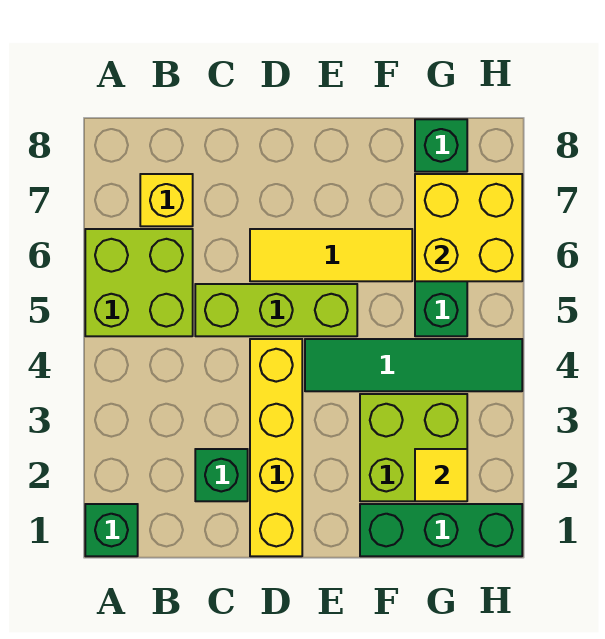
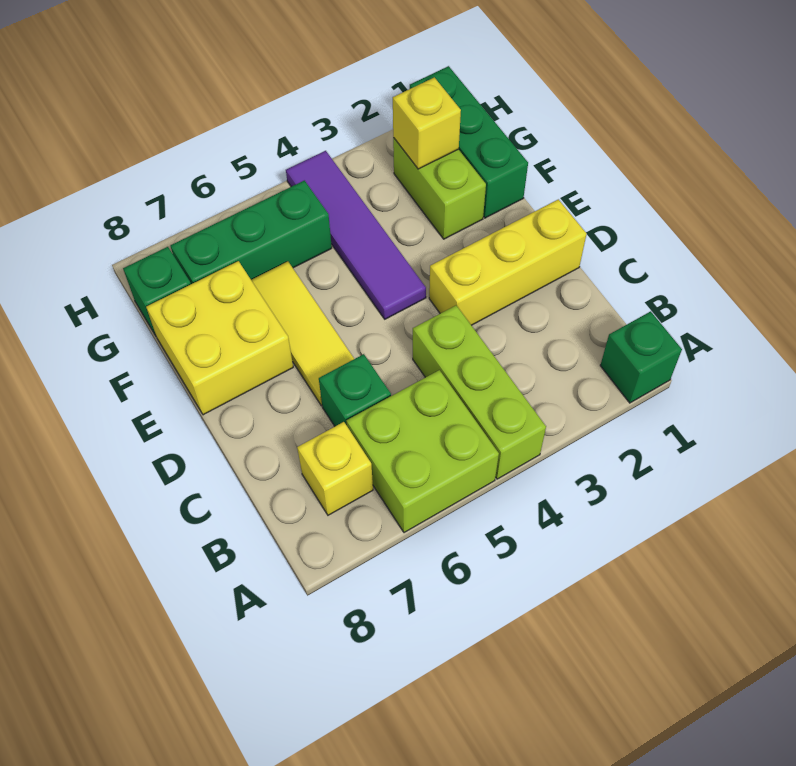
green brick C2 level 1 -> green brick C6 level 1
lime brick C5:E5 level 1 -> lime brick A4:C4 level 1
yellow brick D1:D4 level 1 -> yellow brick D1:D3 level 1
green tile E4:H4 level 1 -> purple tile E4:H4 level 1
lime brick F2:G3 level 1 -> lime brick F2:G2 level 1
yellow tile G2 level 2 -> yellow brick G2 level 2
yellow brick G6:H7 level 2 -> yellow brick E7:F8 level 1

